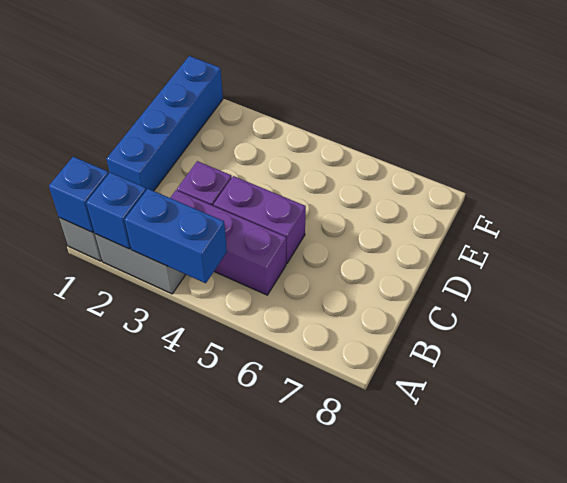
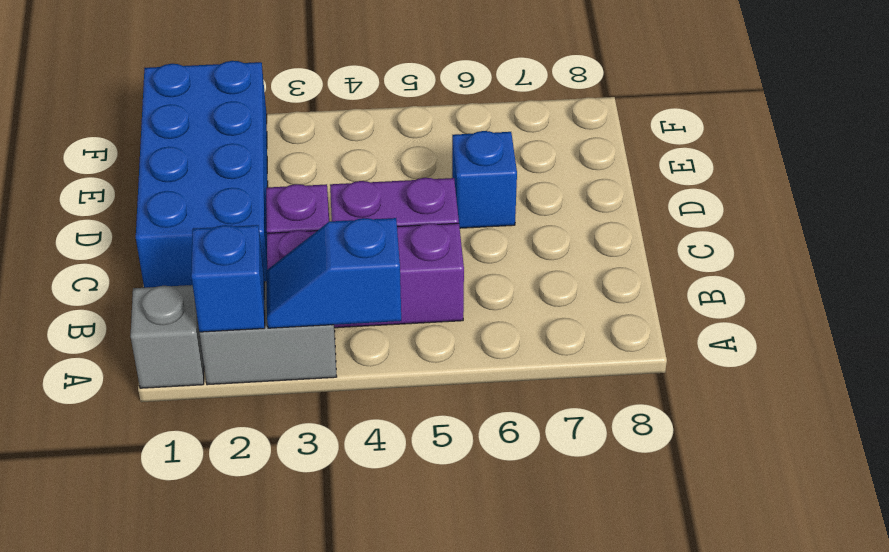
blue brick A1 level 2 -> blue brick D6 level 1
blue brick A3:A4 level 2 -> blue slope A3:A4 level 2 top 4
blue brick C1:F1 level 1 -> blue brick C1:F2 level 1

